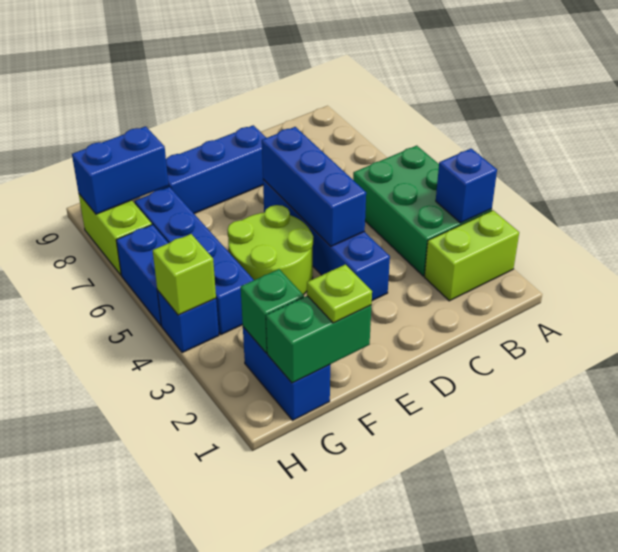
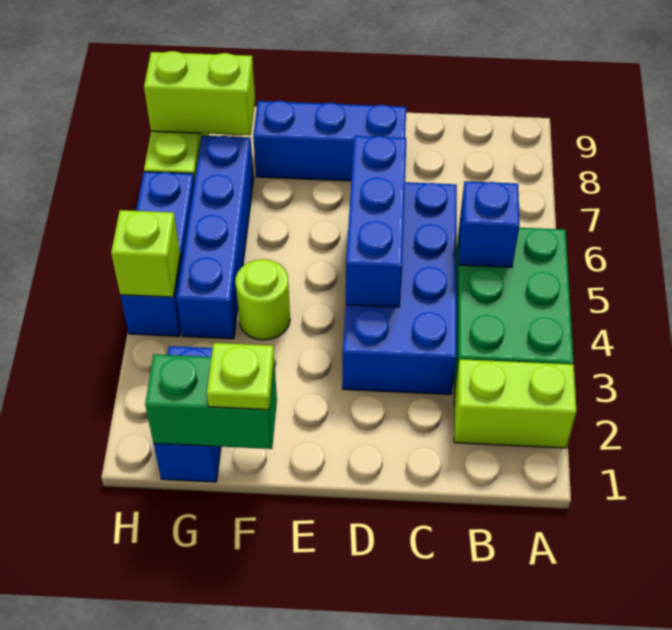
blue brick A3 level 2 -> blue brick B5 level 2
blue brick D3:D6 level 1 -> blue brick C3:D6 level 1
lime round brick E4:F5 level 1 -> lime round brick F4 level 1
green brick G2 level 2 -> none
blue brick G8:H8 level 2 -> lime brick G8:H8 level 2

